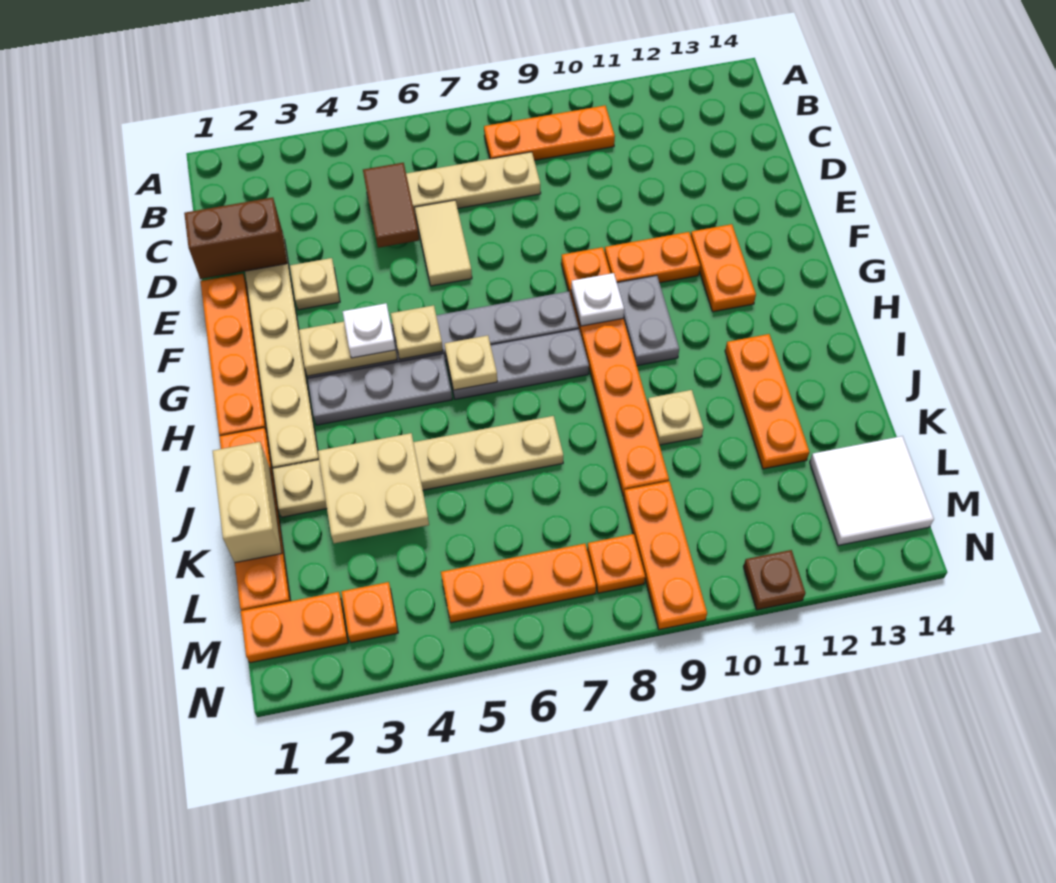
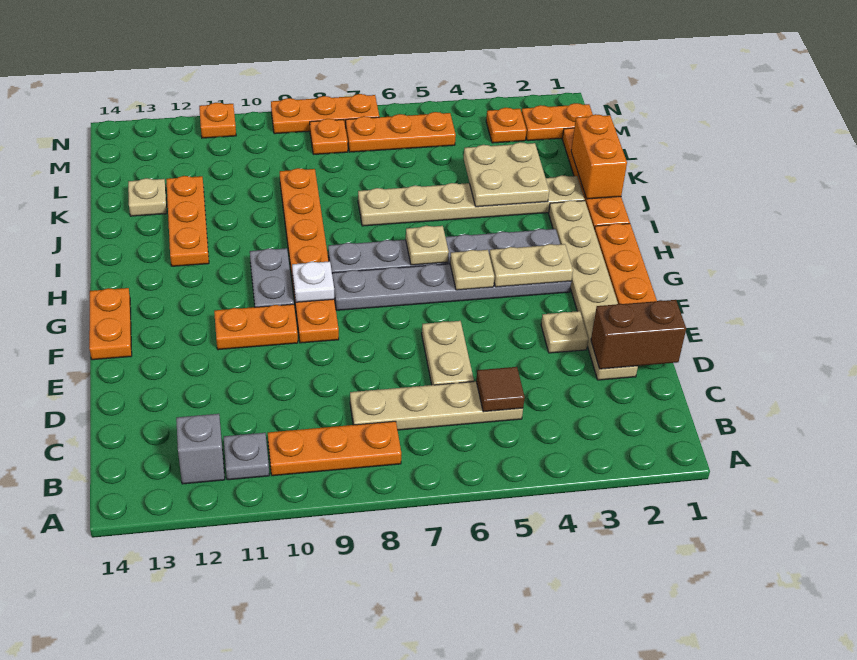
none -> grey plate B11 level 1
none -> grey brick B12 level 1
brown tile C5:D5 level 2 -> brown tile C5 level 2
tan tile D6:E6 level 1 -> tan plate D6:E6 level 1
orange plate F12:G12 level 1 -> orange plate F14:G14 level 1
white plate G4 level 3 -> none
tan brick J1:K1 level 2 -> orange brick J1:K1 level 2
tan plate J10 level 1 -> tan plate K13 level 1
orange plate L9:N9 level 1 -> orange plate N7:N9 level 1
white tile L13:M14 level 1 -> none
brown plate N11 level 1 -> orange plate N11 level 1

